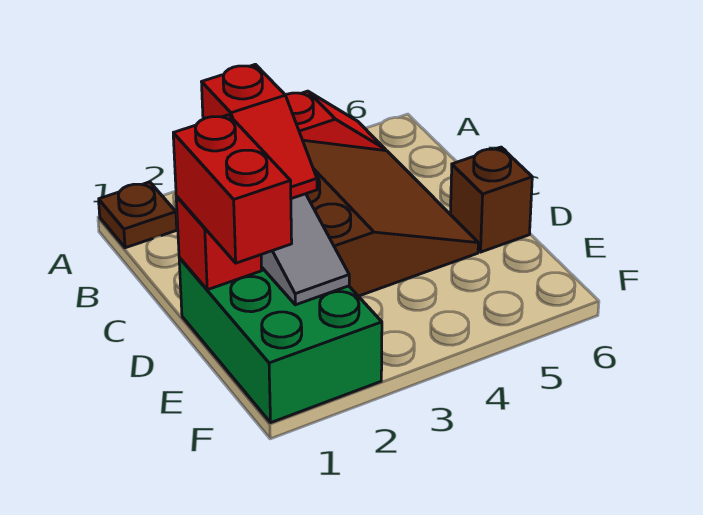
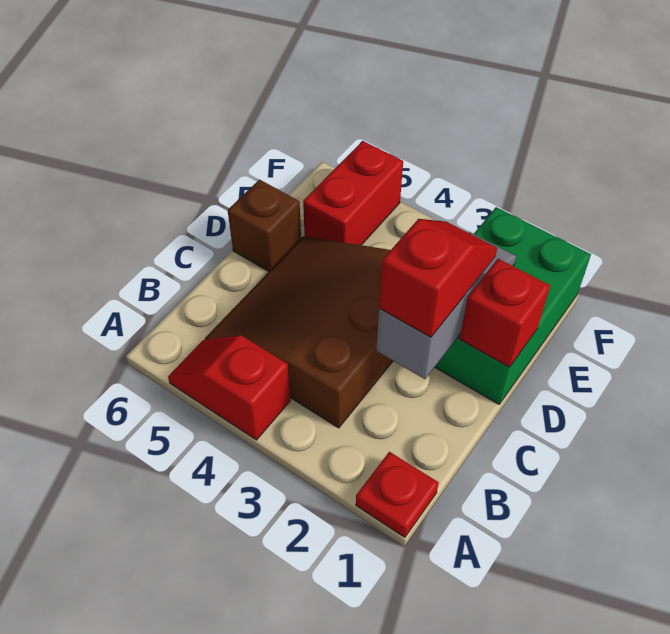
brown plate A1 level 1 -> red plate A1 level 1
red brick D1:E1 level 3 -> red brick E5:F5 level 1

